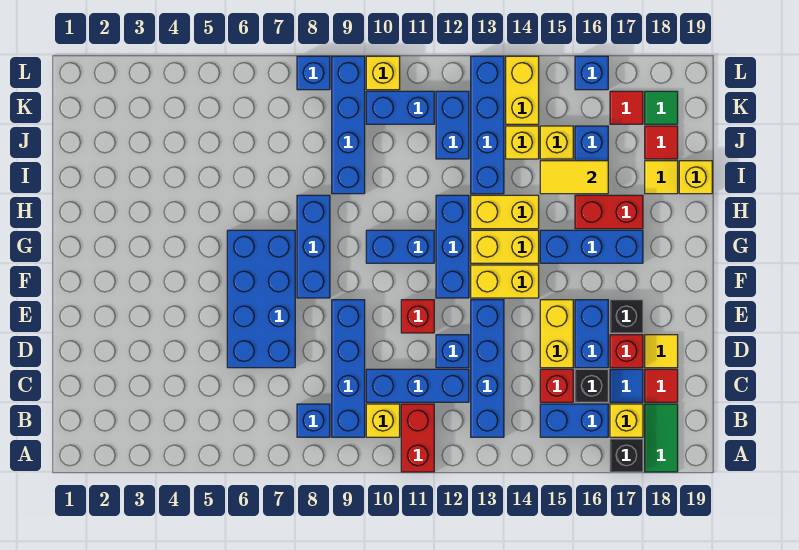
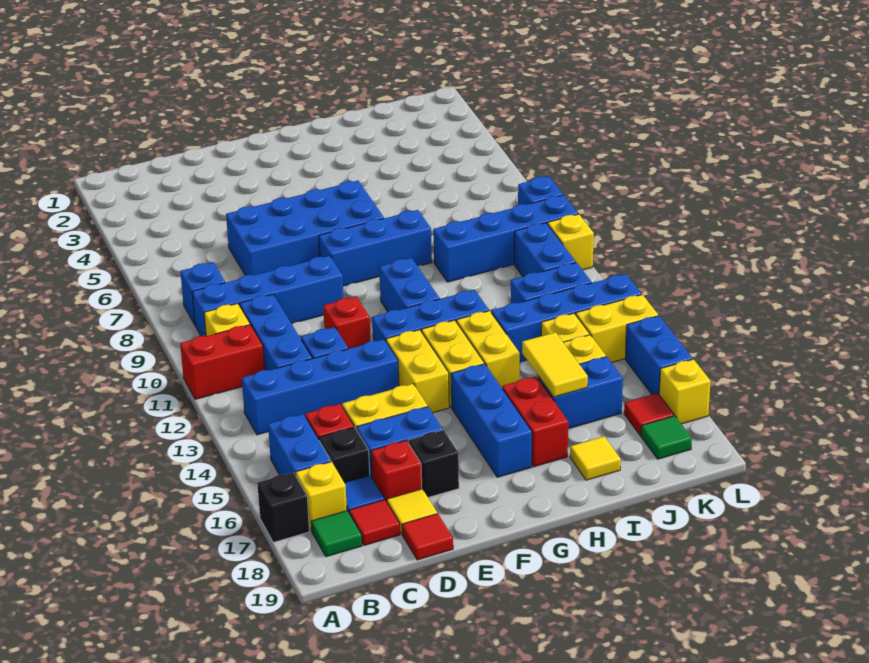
green tile A18:B18 level 1 -> green tile B18 level 1
yellow brick I19 level 1 -> yellow brick L17 level 1
red tile J18 level 1 -> red tile D19 level 1
blue brick L16 level 1 -> blue brick L15:L16 level 1

